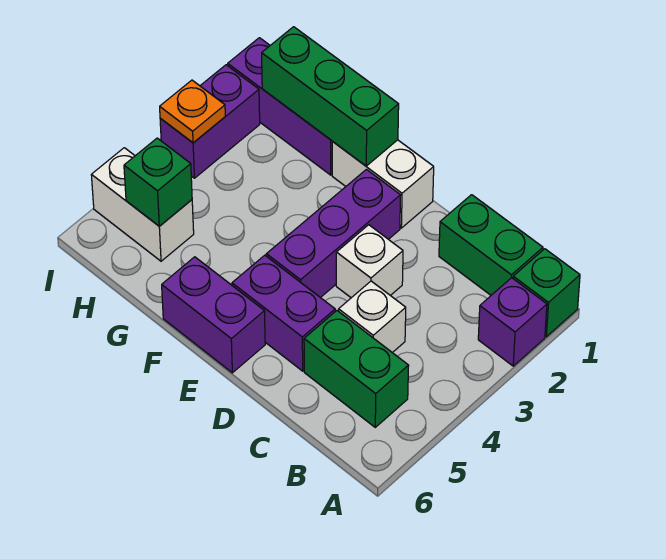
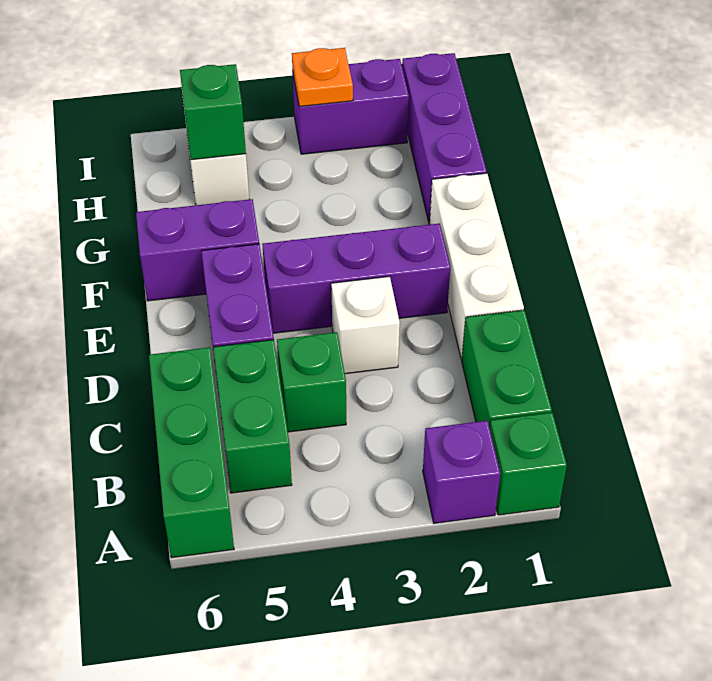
white brick C4 level 1 -> green brick C4 level 1
white brick E1:F1 level 1 -> white brick D1:F1 level 1
purple brick E6:F6 level 1 -> purple brick F5:F6 level 1
green brick F1:H1 level 2 -> green brick A6:C6 level 1

